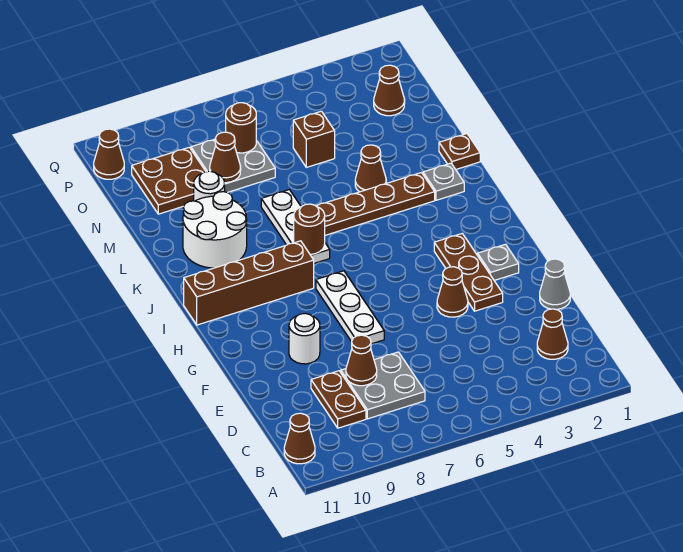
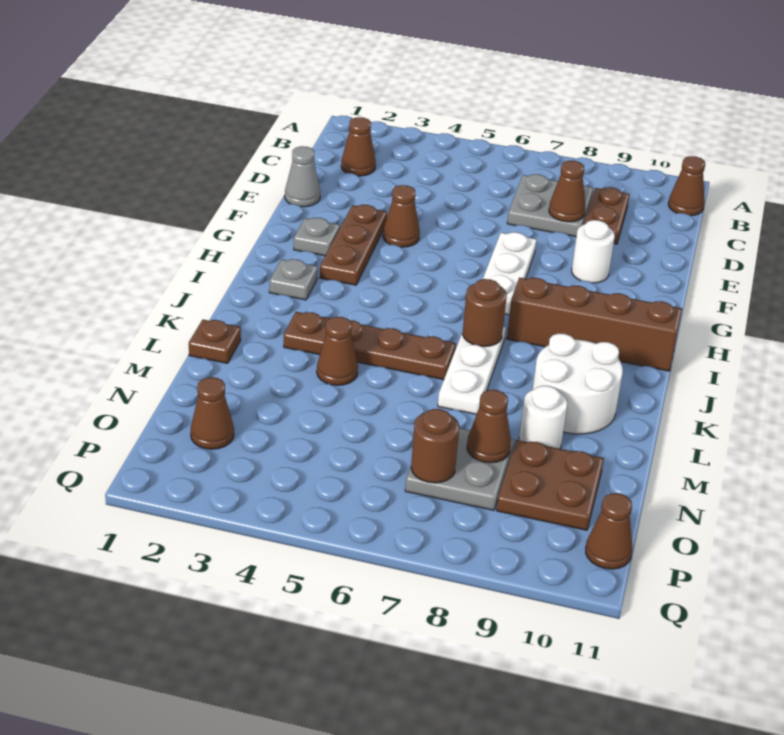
grey plate K2 level 1 -> grey plate I2 level 1
brown brick N5 level 1 -> none

